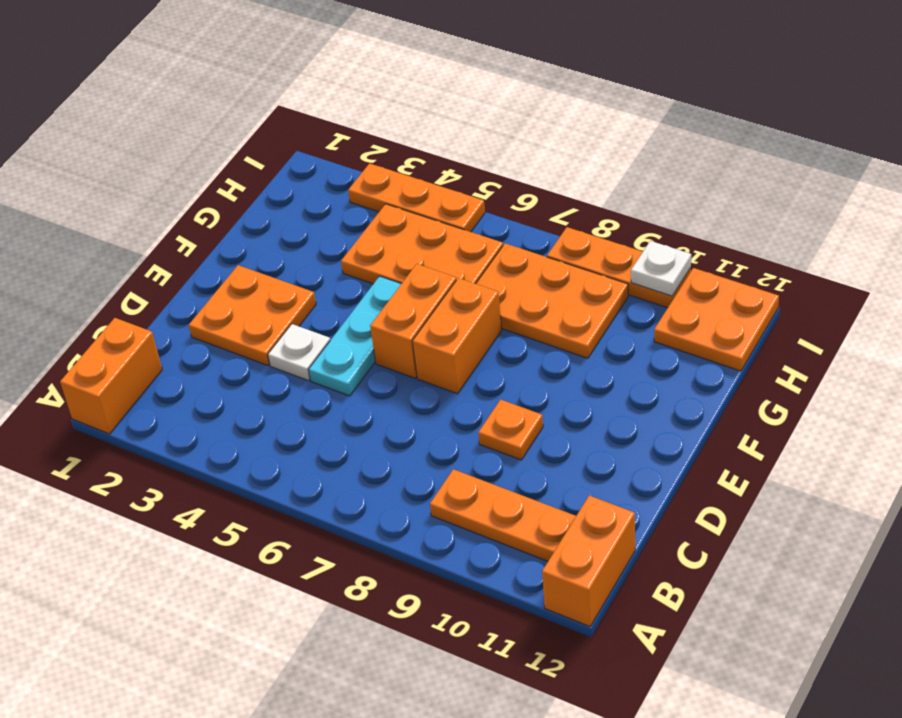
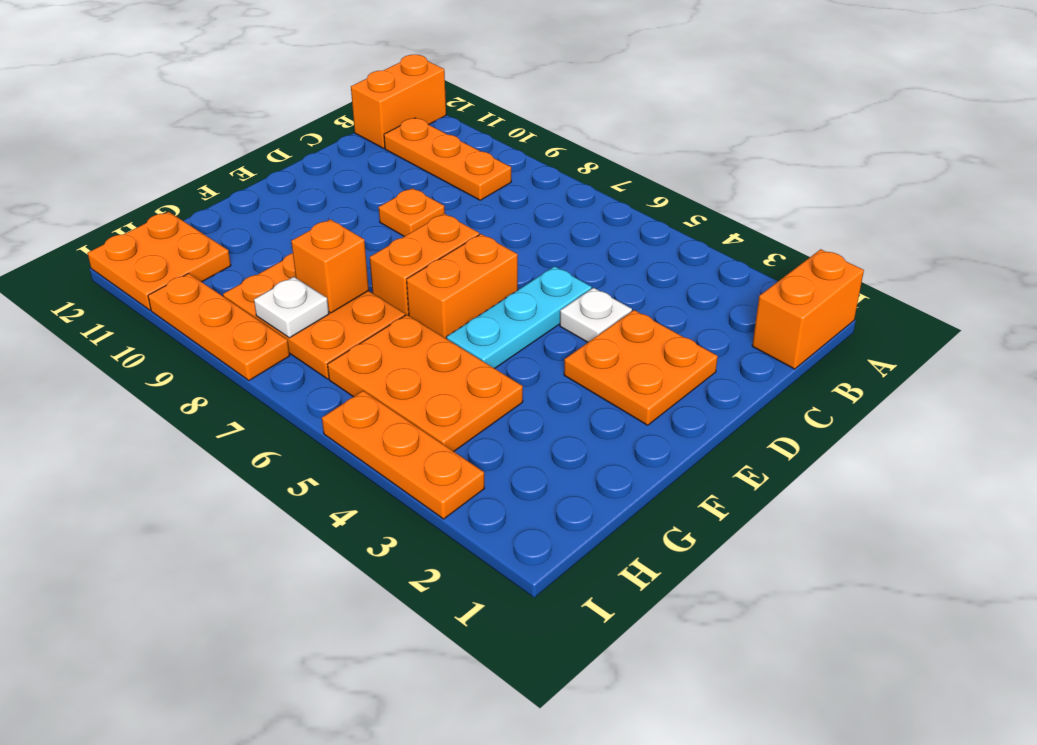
none -> orange brick G8 level 2
white plate I10 level 2 -> white plate H8 level 2

